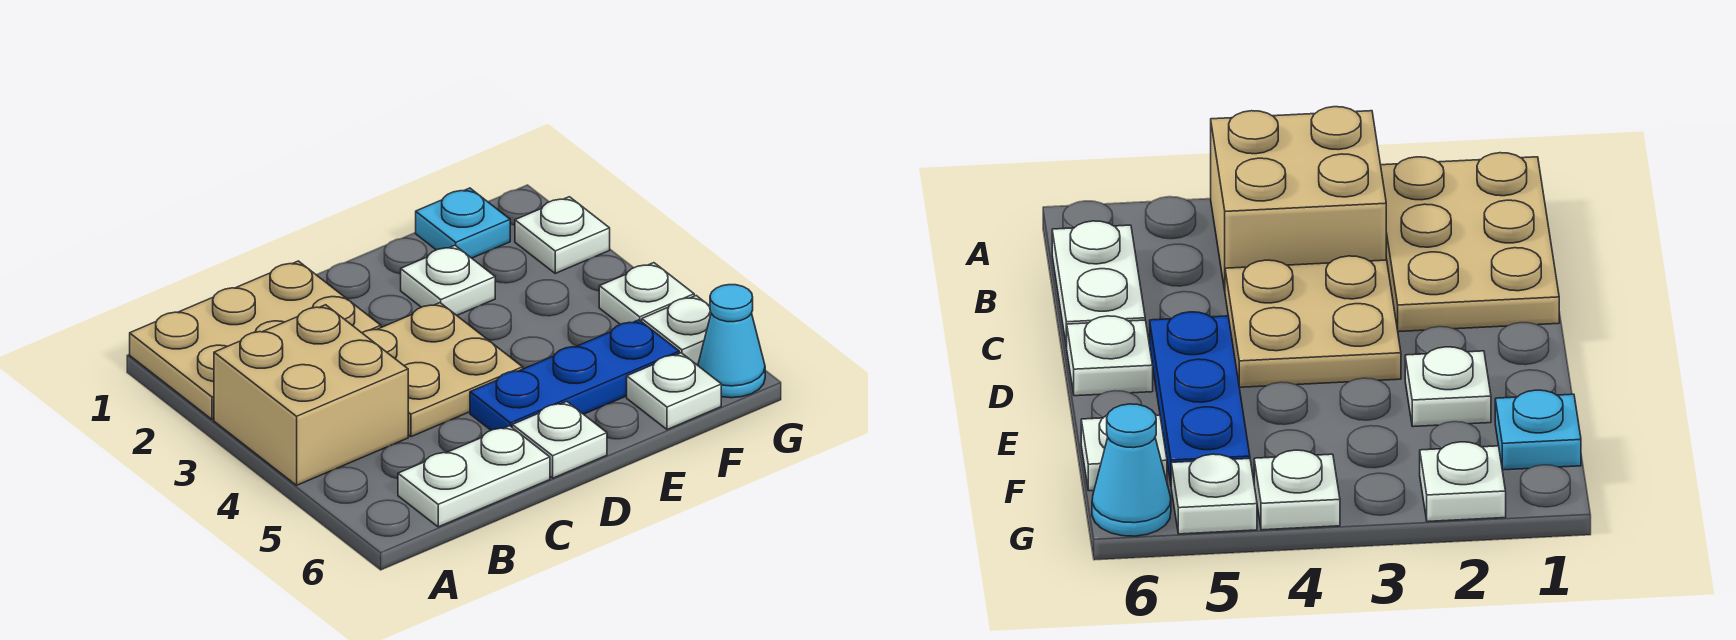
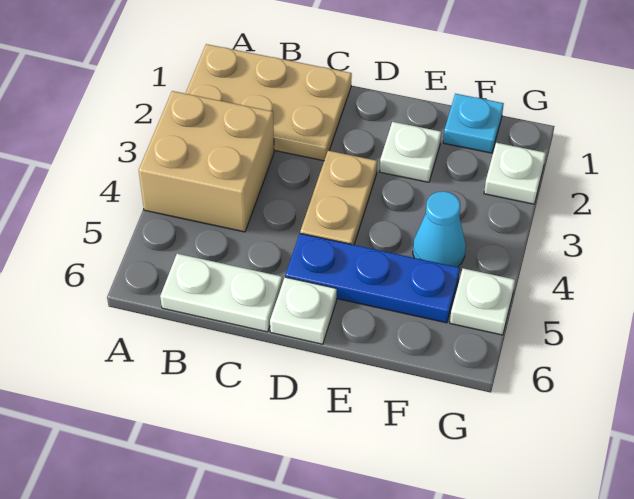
tan plate C3:D4 level 1 -> tan plate D3:D4 level 1
white plate F6 level 1 -> none
white plate G4 level 1 -> none
cyan cone G6 level 1 -> cyan cone F4 level 1

